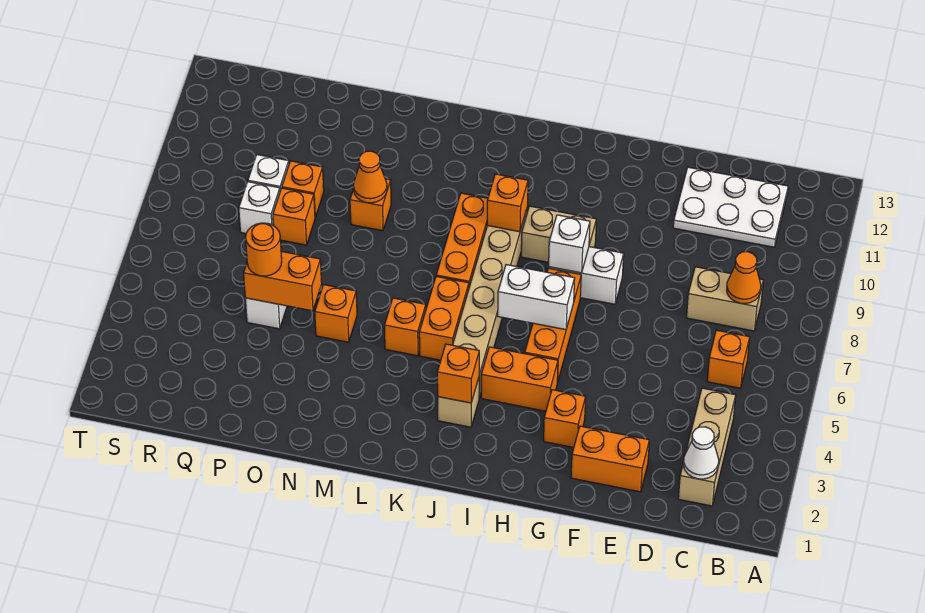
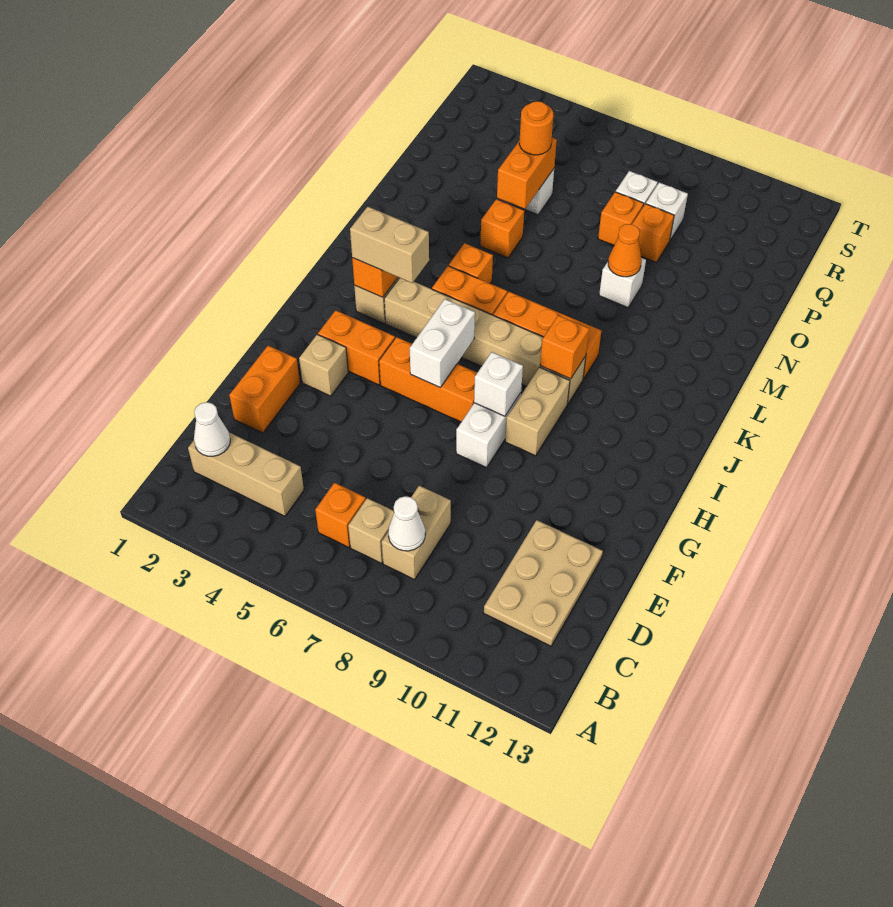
none -> tan brick C7 level 1
orange cone C8 level 2 -> white cone C8 level 2
white plate C11:E12 level 1 -> tan plate C11:E12 level 1
orange brick G3 level 1 -> tan brick G3 level 1
orange brick H4:I4 level 1 -> orange brick H3:H4 level 1
none -> tan brick J3:J4 level 3
orange brick N9 level 1 -> white brick N9 level 1

